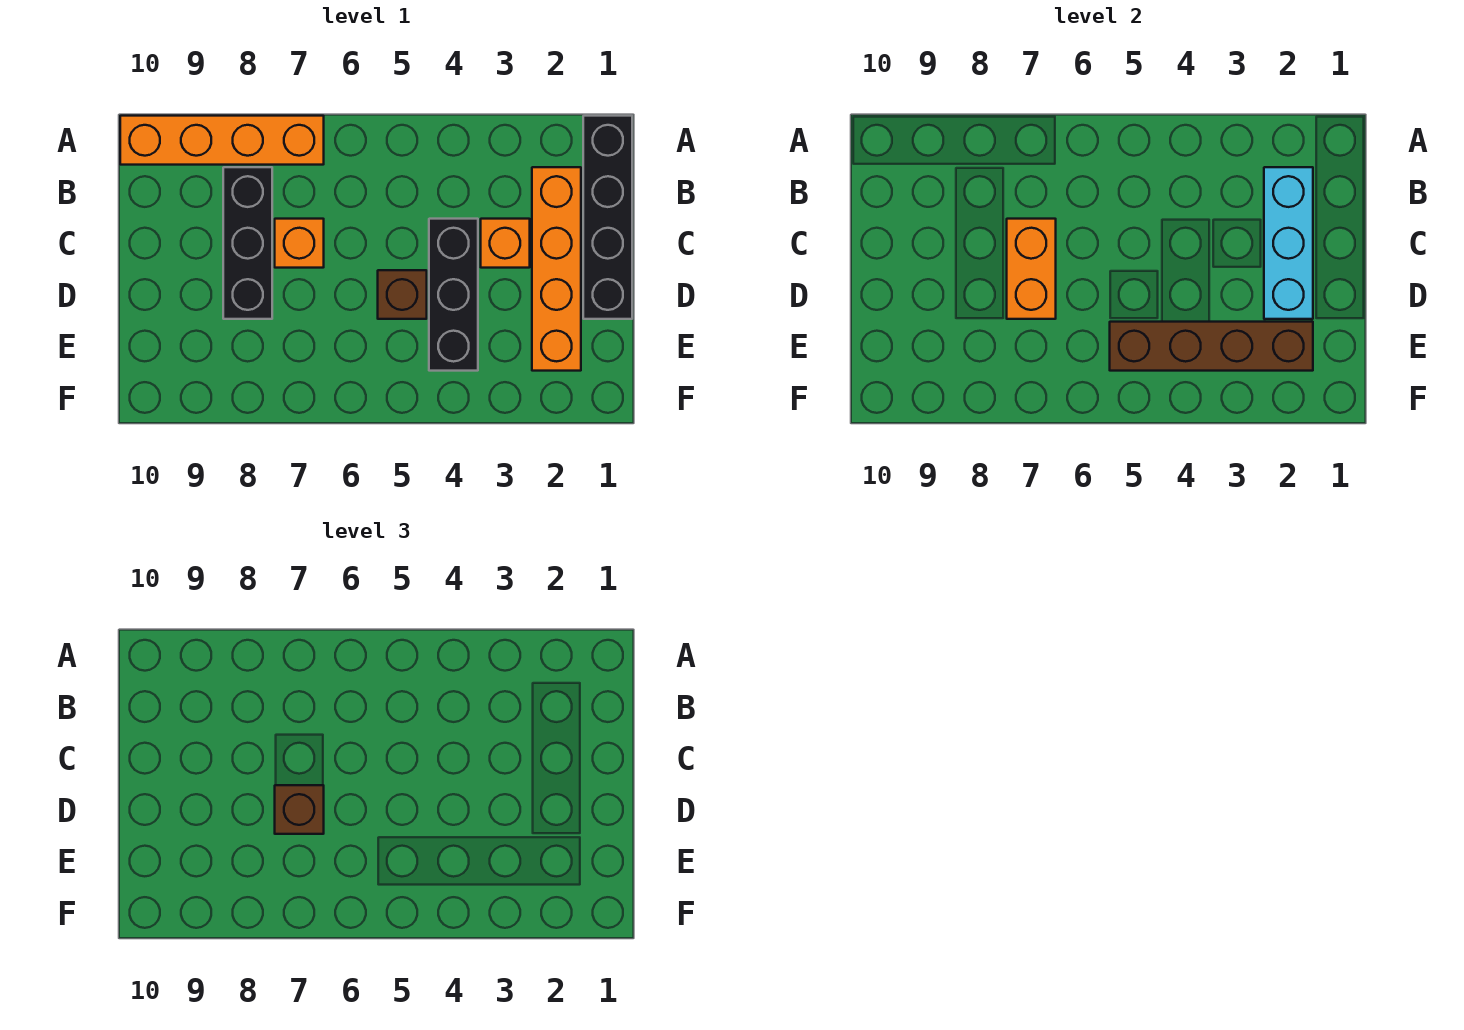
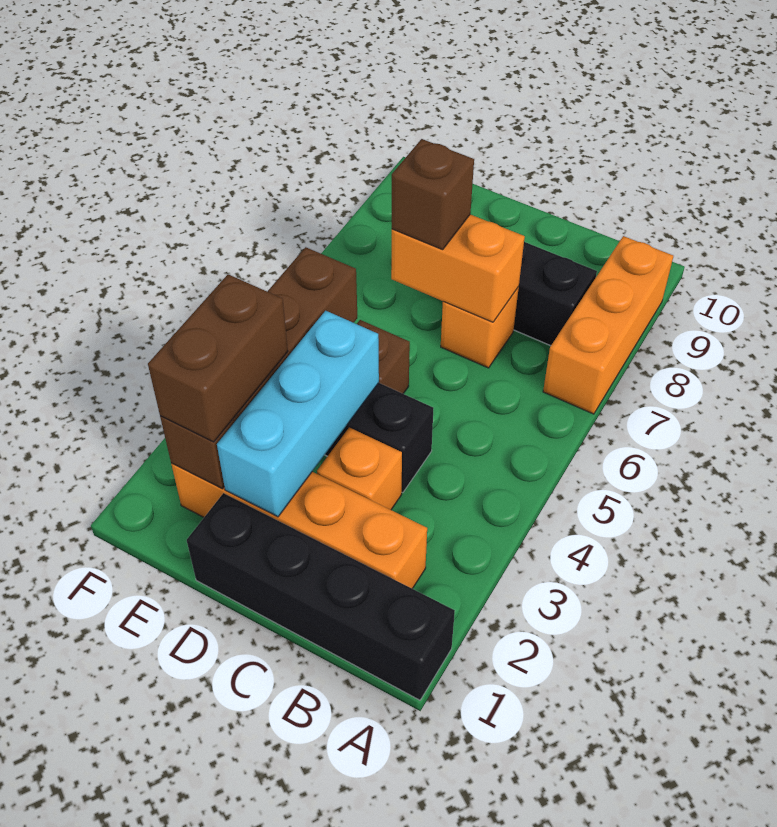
orange brick A7:A10 level 1 -> orange brick A7:A9 level 1
cyan brick B2:D2 level 2 -> cyan brick D2:D4 level 2
none -> brown brick E2:E3 level 3

